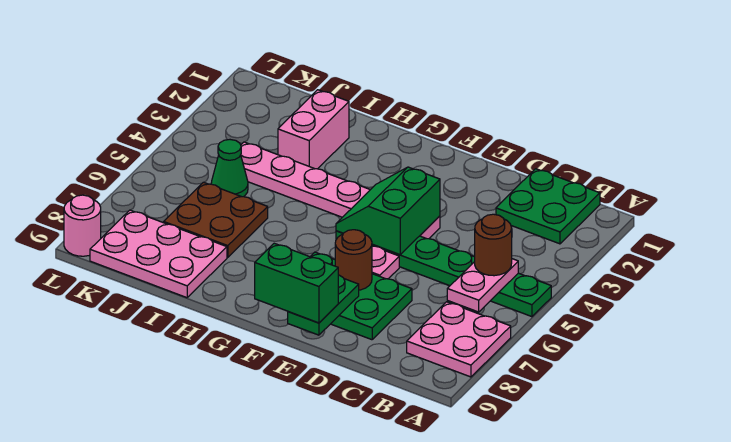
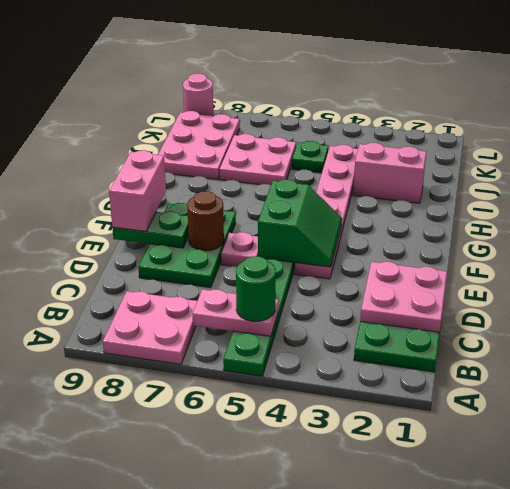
brown round brick B5 level 3 -> green round brick B5 level 3
none -> pink plate C1:D2 level 2
green slope E4:F5 level 2 top E -> green slope E4:F5 level 2 top 5
green brick E9:F9 level 3 -> pink brick E9:F9 level 3
brown plate I6:J7 level 1 -> pink plate I6:J7 level 1
green cone J5 level 1 -> green plate J5 level 1

